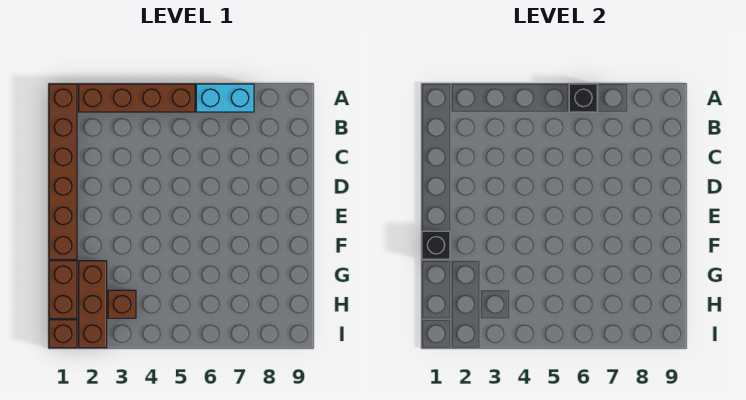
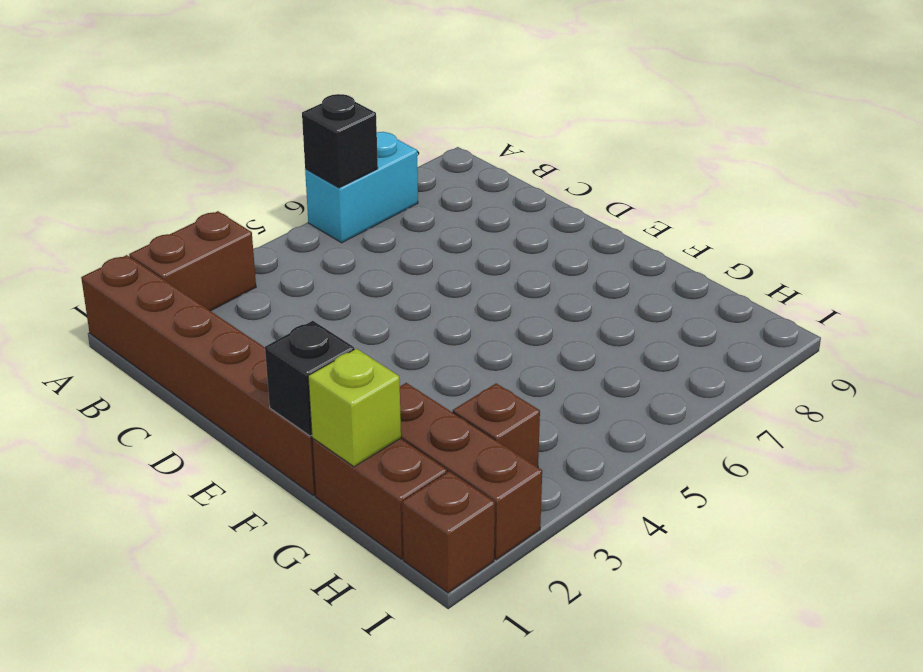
brown brick A2:A5 level 1 -> brown brick A2:A3 level 1
none -> lime brick G1 level 2

